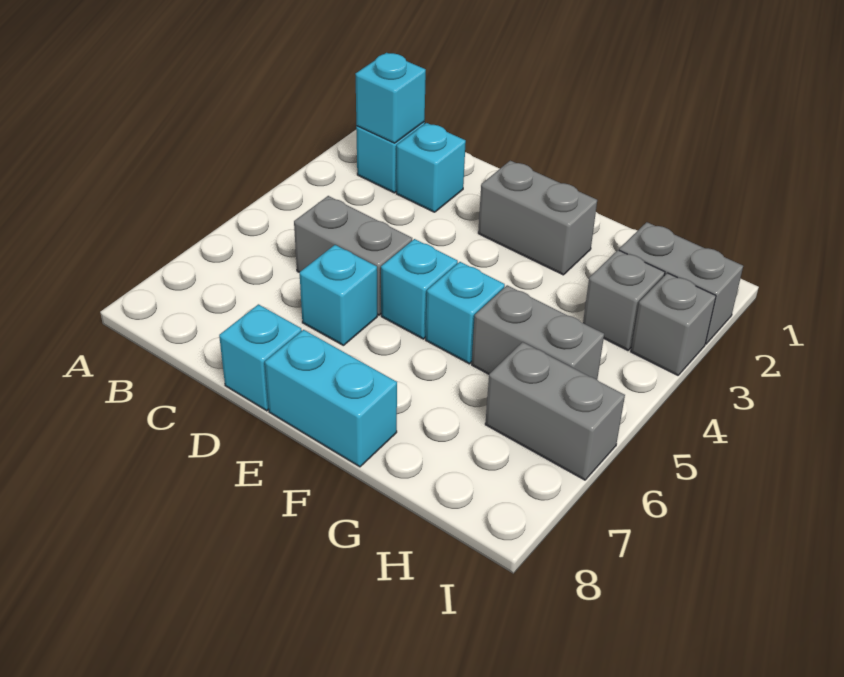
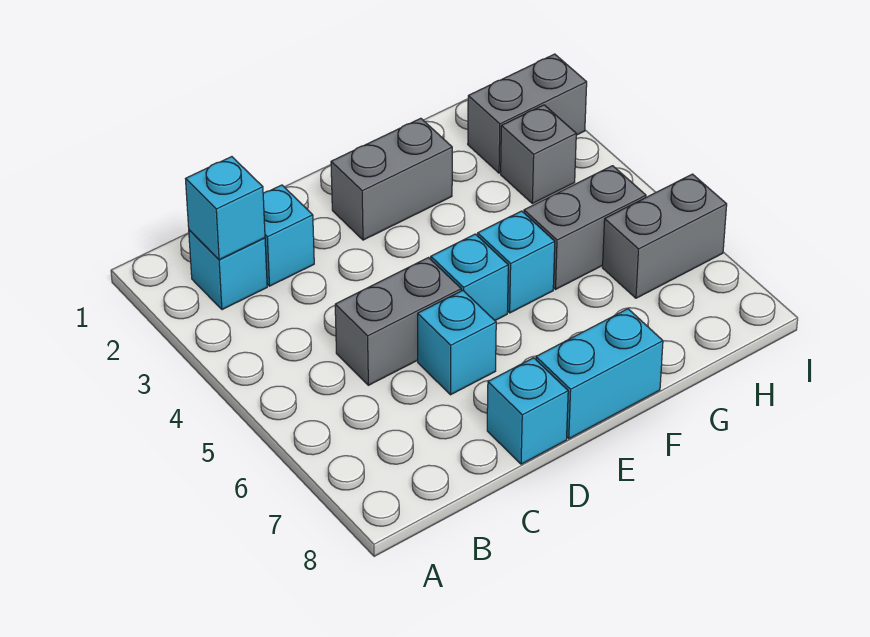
grey brick I3 level 1 -> none

